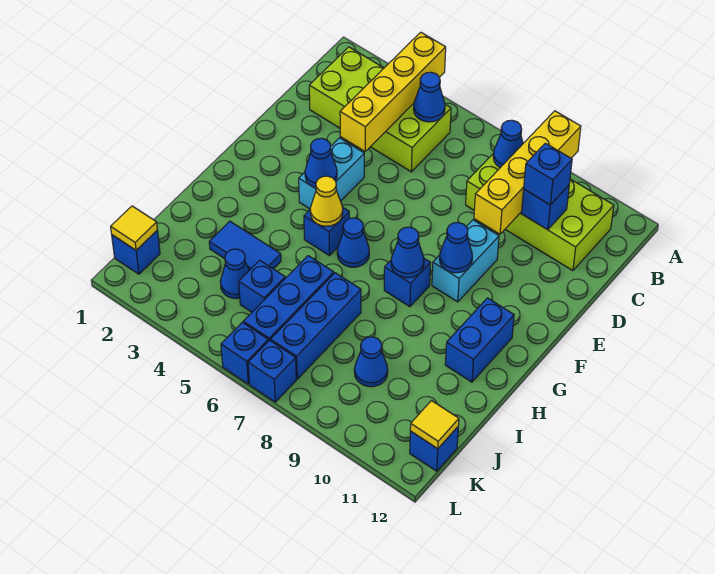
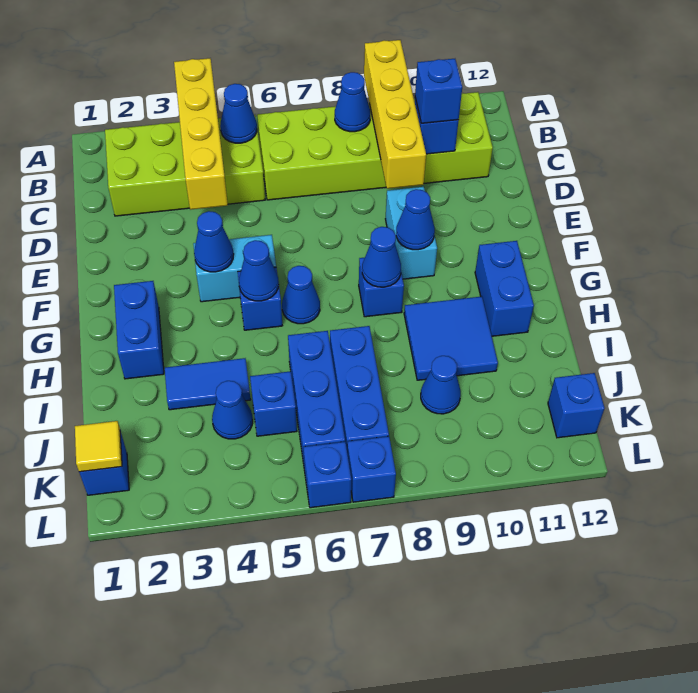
lime brick B8:C11 level 1 -> lime brick B6:C11 level 1
cyan brick E4:F4 level 1 -> cyan brick F4:F5 level 1
none -> blue brick G2:H2 level 1
yellow cone G5 level 2 -> blue cone G5 level 2
none -> blue tile H9:I10 level 1
yellow tile K12 level 2 -> none

